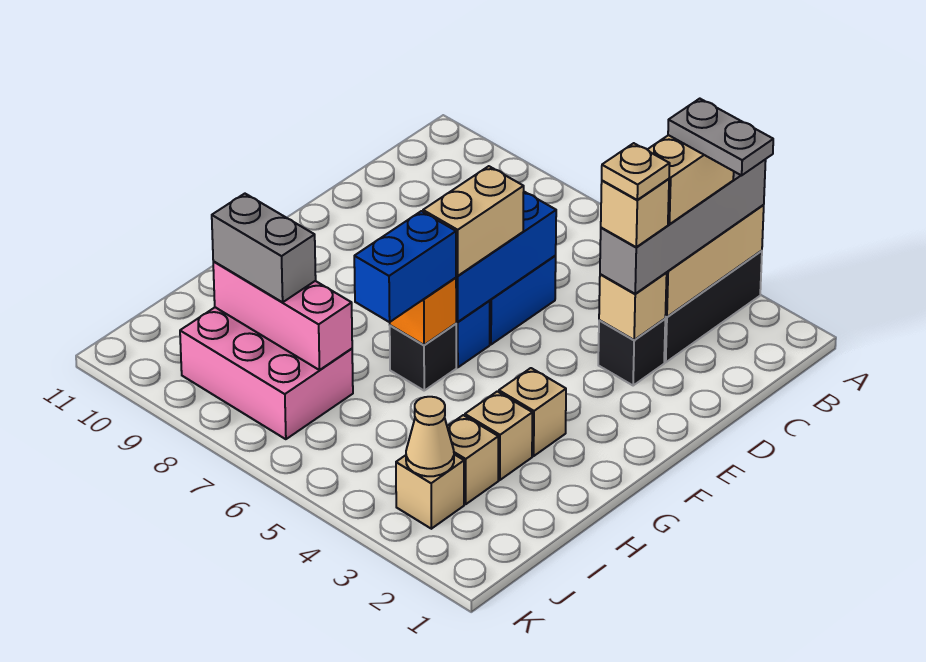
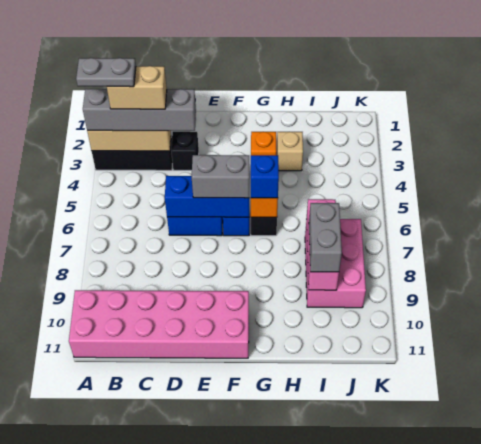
none -> pink brick A10:F11 level 1
grey plate B2:B3 level 5 -> grey plate A3:B3 level 5
tan brick D3 level 2 -> none
tan brick D3 level 4 -> none
tan plate D3 level 5 -> none
tan brick E6:F6 level 3 -> grey brick E6:F6 level 3
tan brick G3 level 1 -> orange brick G3 level 1
blue brick G6:H6 level 3 -> blue brick G6 level 3
tan brick I3 level 1 -> none
tan brick J3 level 1 -> none
tan cone J3 level 2 -> none

